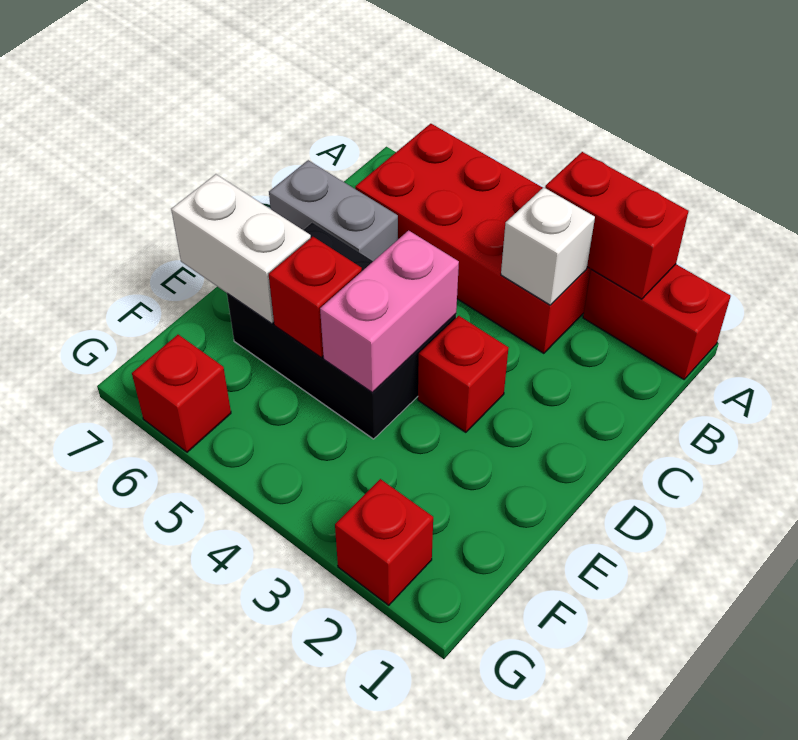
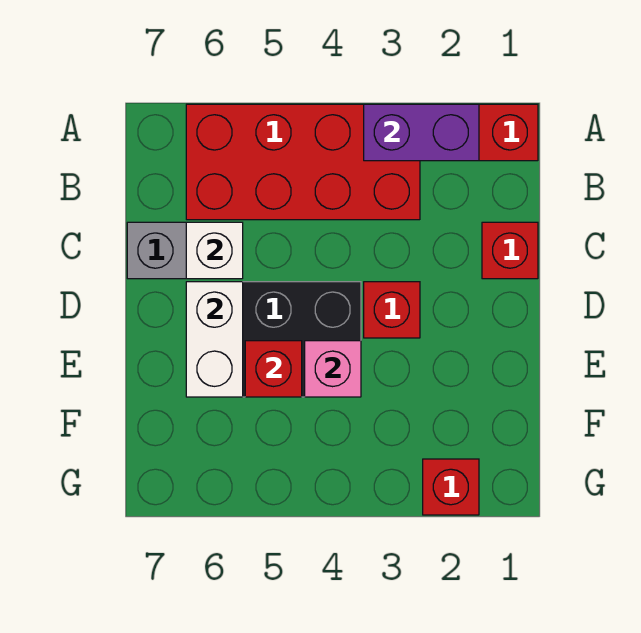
red brick A2:A3 level 2 -> purple brick A2:A3 level 2
white brick B3 level 2 -> white brick C6 level 2
pink brick D4:E4 level 2 -> pink brick E4 level 2
white brick E6:E7 level 2 -> white brick D6:E6 level 2
red brick G6 level 1 -> red brick C1 level 1

